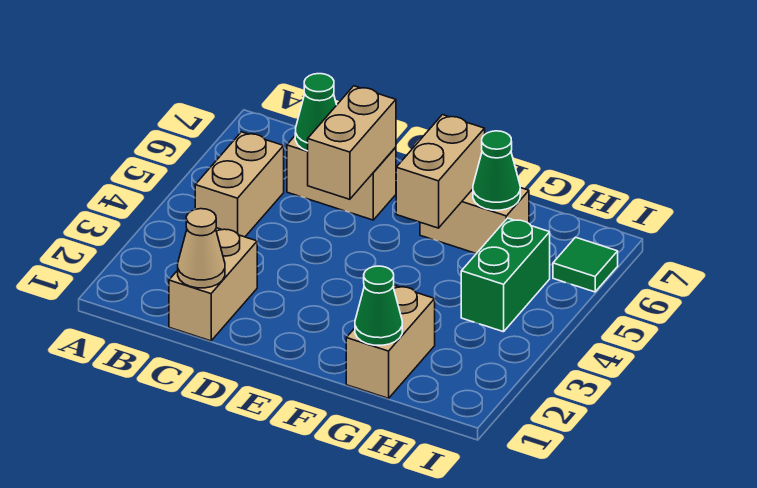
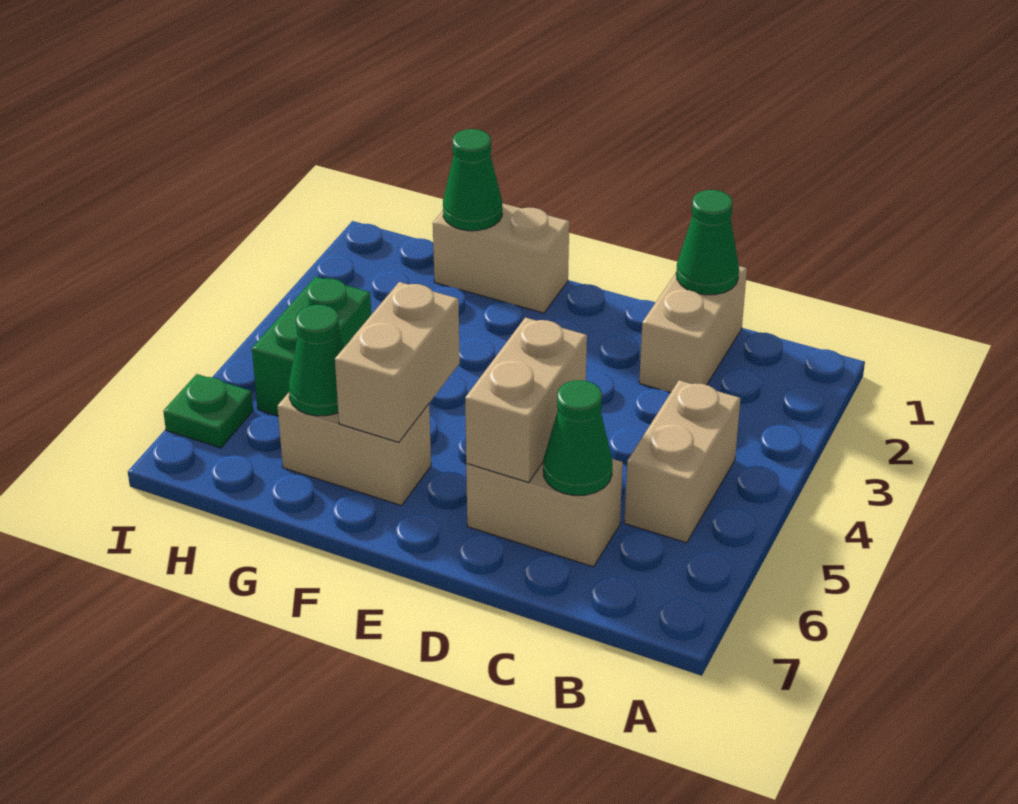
tan cone C1 level 2 -> green cone C1 level 2
tan brick G1:G2 level 1 -> tan brick F1:G1 level 1
green tile I6 level 1 -> green plate I6 level 1

